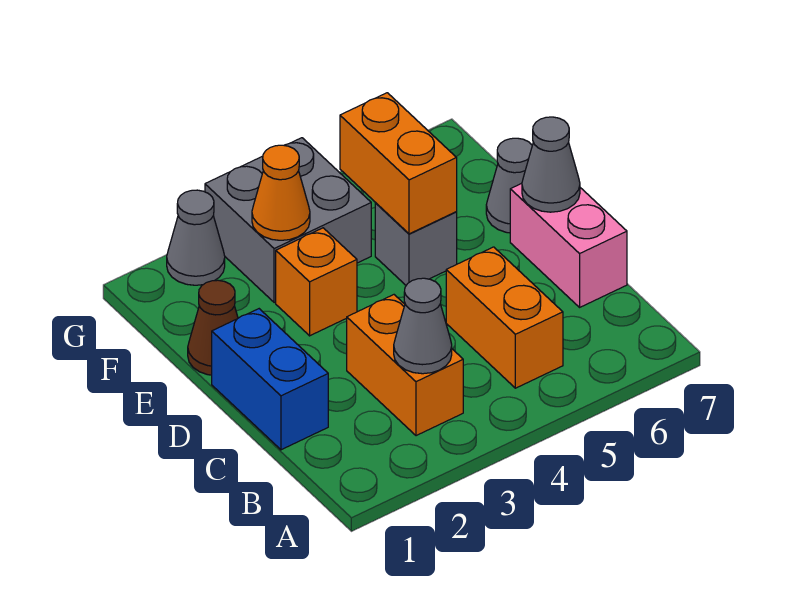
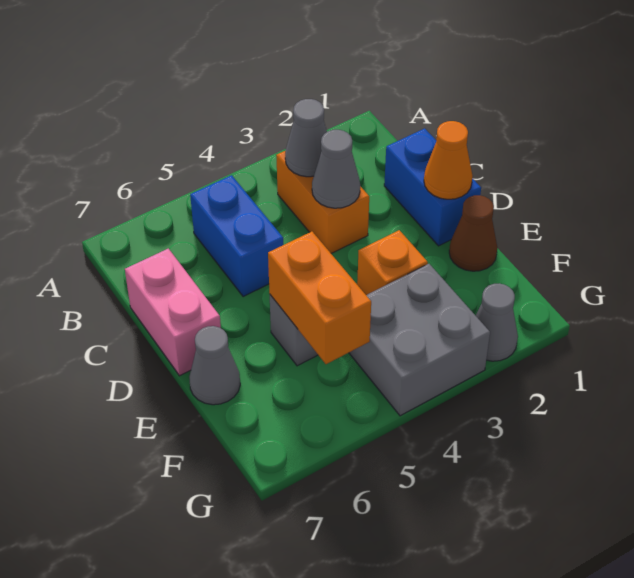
orange brick B5:C5 level 1 -> blue brick B5:C5 level 1
grey cone D7 level 2 -> grey cone C3 level 2
orange cone F3 level 2 -> orange cone D1 level 2

